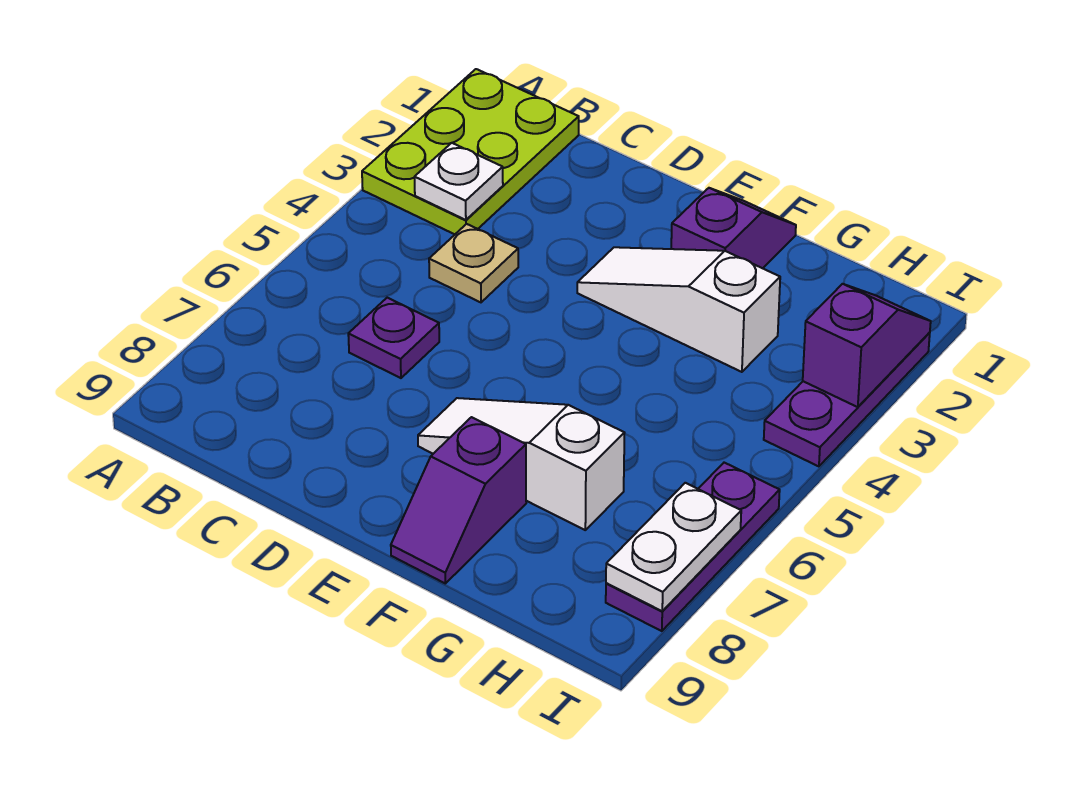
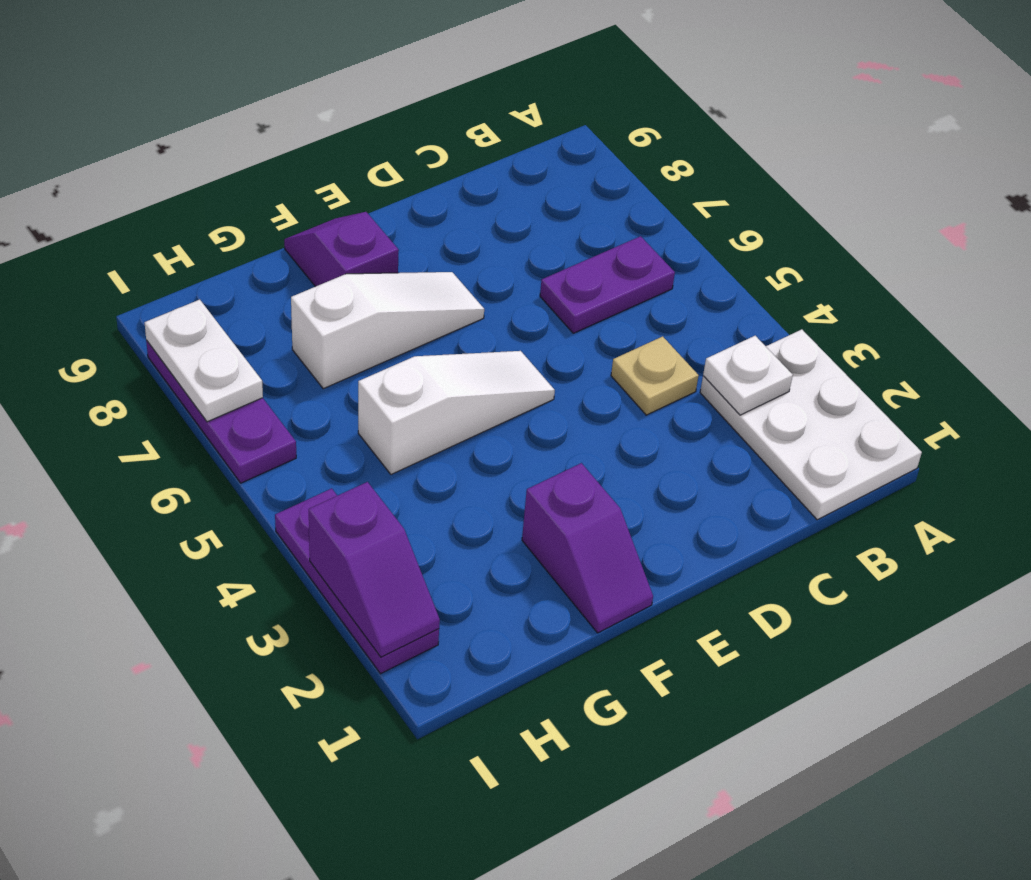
lime plate A1:B3 level 1 -> white plate A1:B3 level 1
purple plate C6 level 1 -> purple plate B6:C6 level 1
white slope E3:G3 level 1 top G -> white slope E5:G5 level 1 top G

